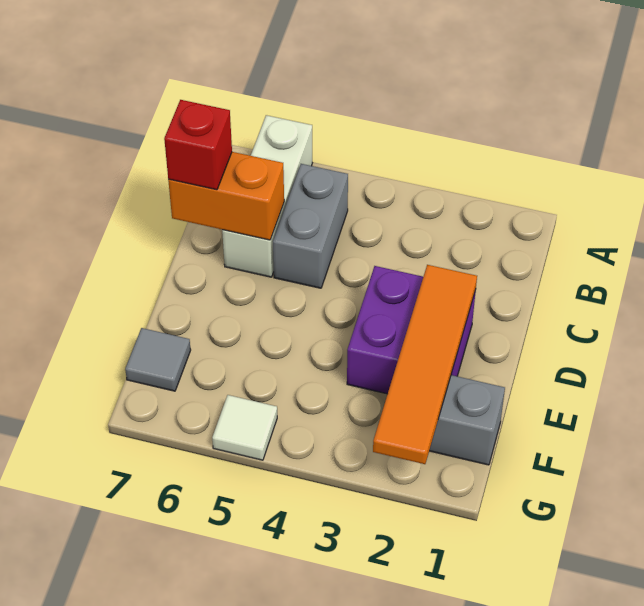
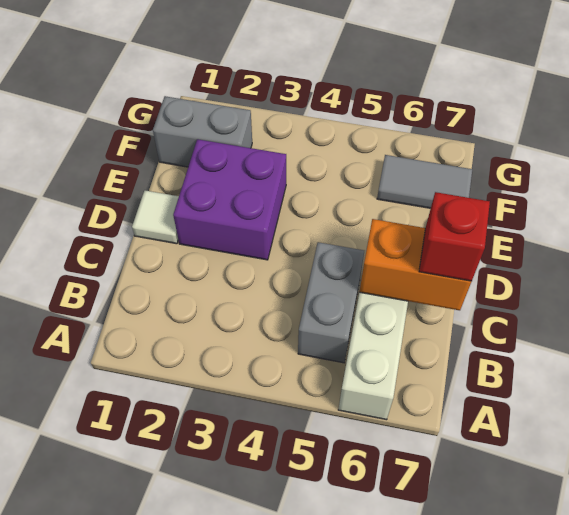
orange tile D2:G2 level 2 -> none
grey tile F7 level 1 -> grey tile F6:F7 level 1
white tile G5 level 1 -> white tile D1 level 1

